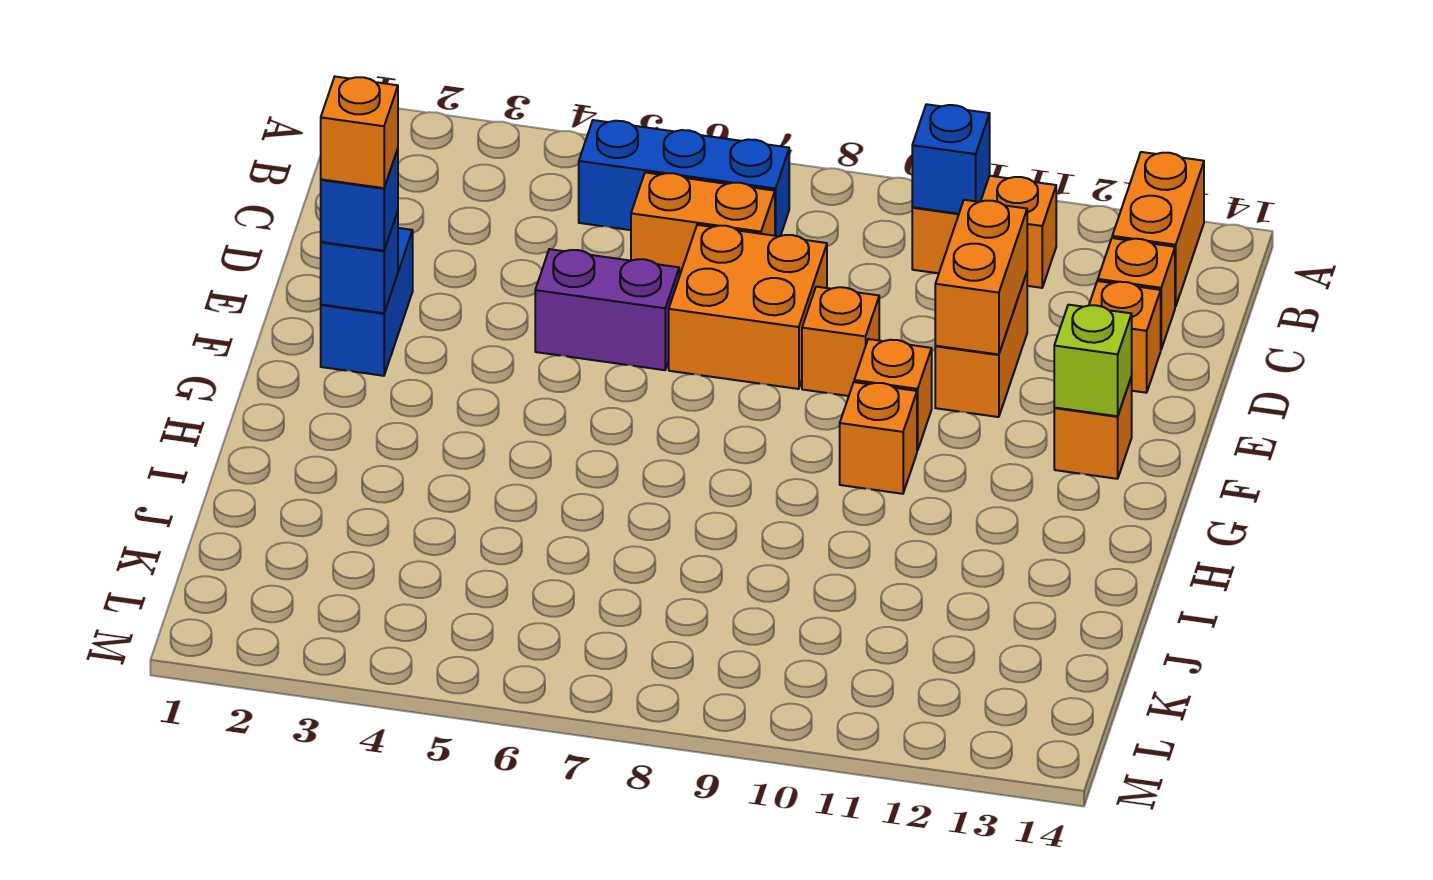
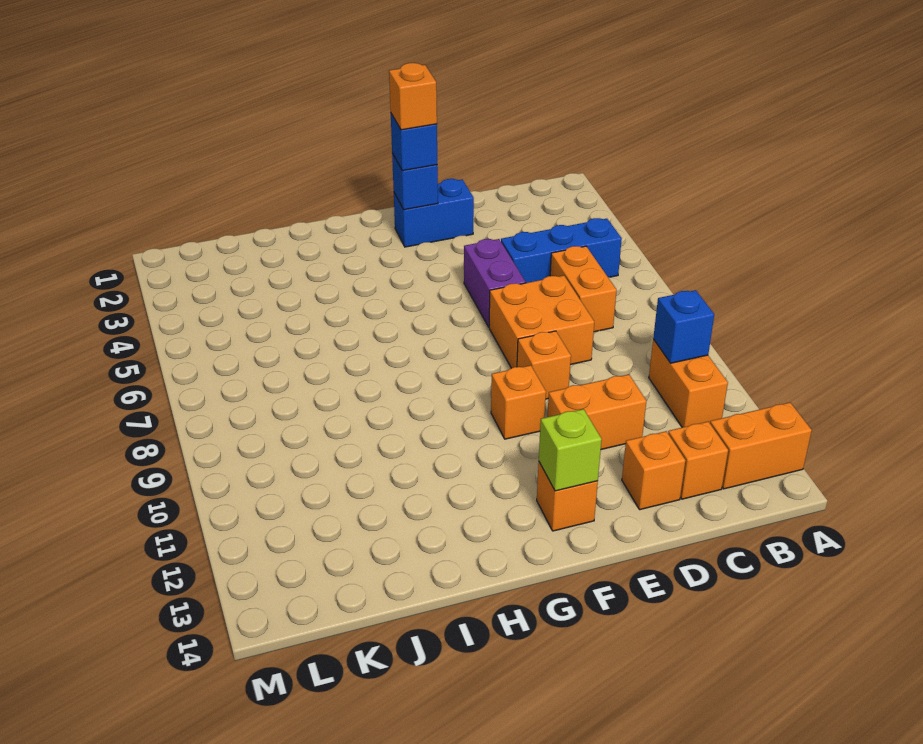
blue brick B5:B7 level 1 -> blue brick B5:D5 level 1
orange brick D11:E11 level 2 -> none
orange brick G10 level 1 -> none

